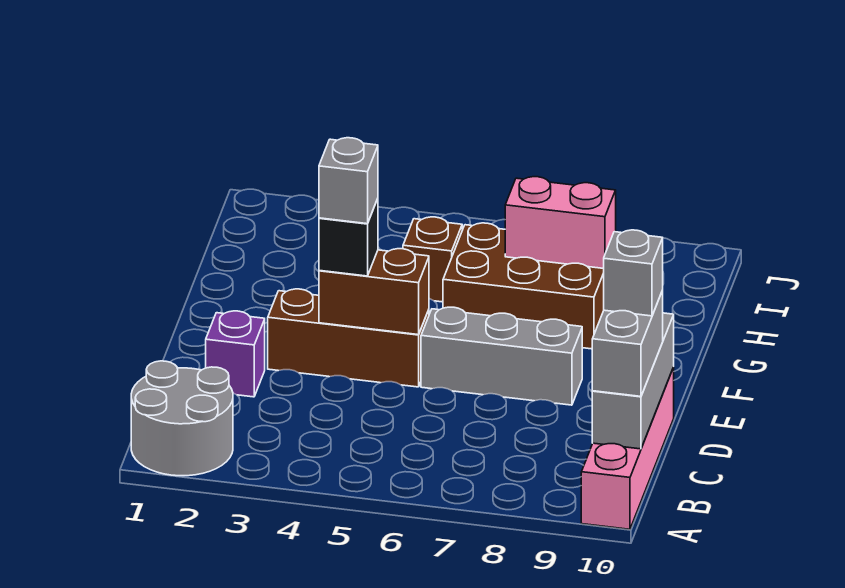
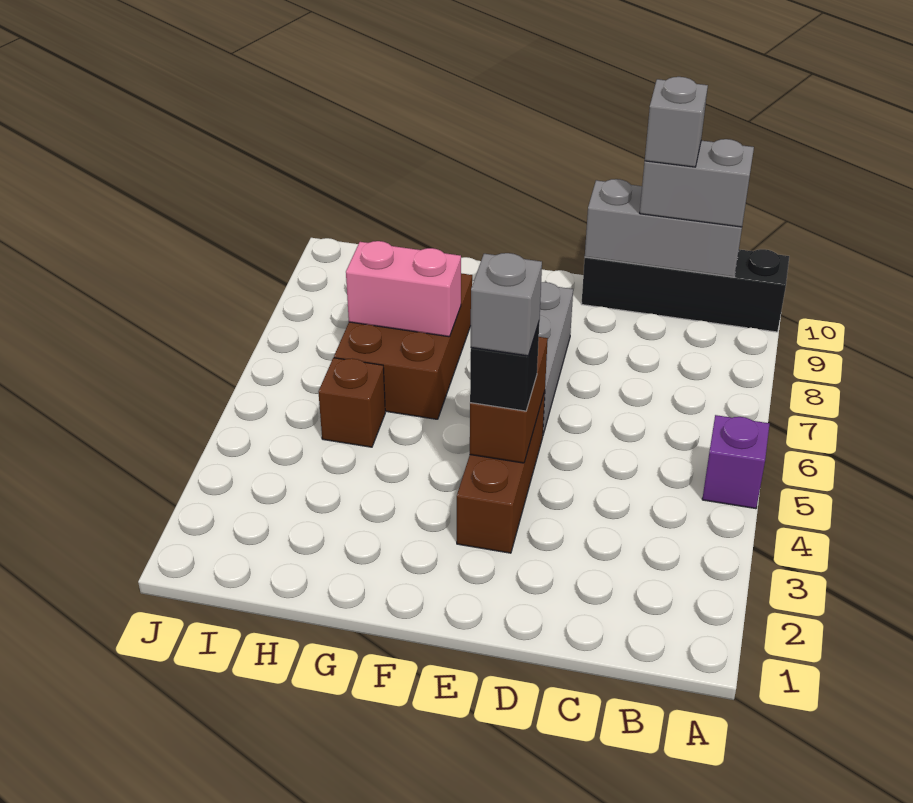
grey round brick A1:B2 level 1 -> none
pink brick A10:D10 level 1 -> black brick A10:D10 level 1
purple brick D2 level 1 -> purple brick A5 level 1
pink brick H7:H8 level 2 -> pink brick G7:H7 level 2

